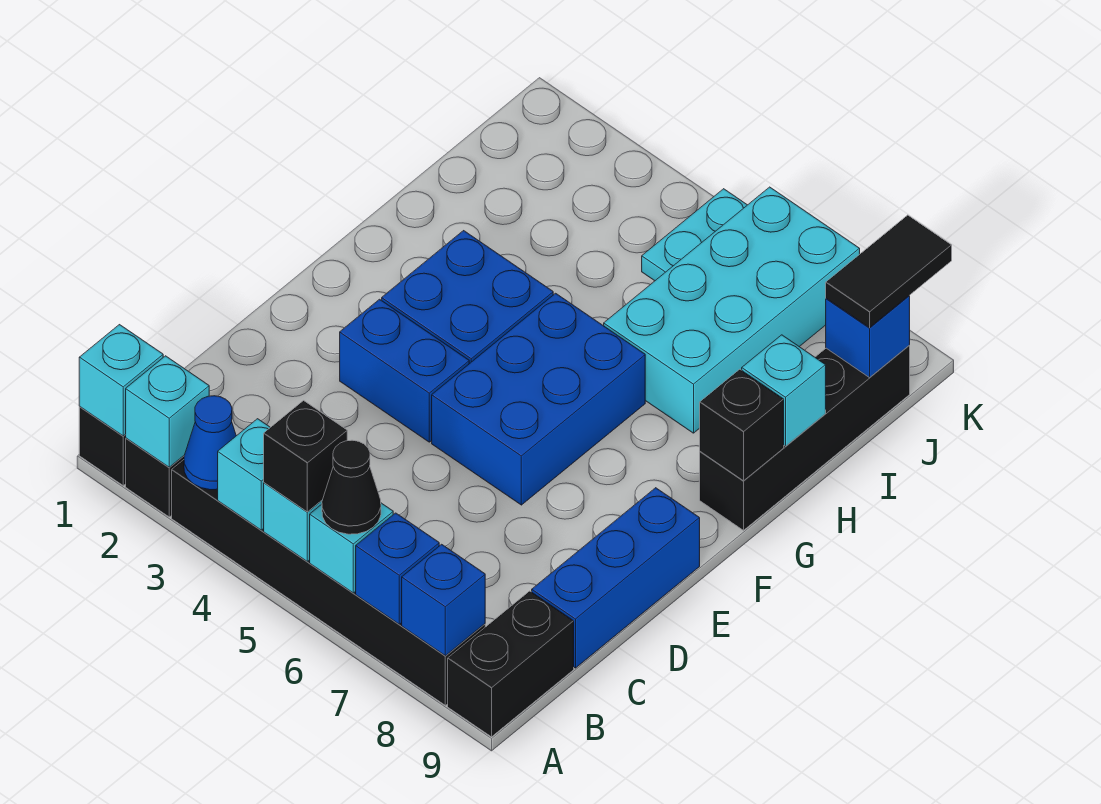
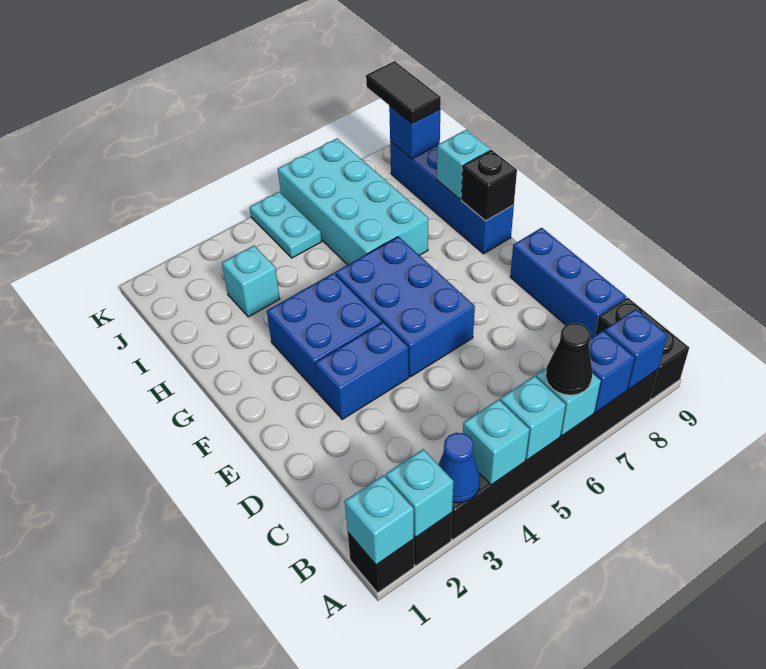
black brick A5 level 3 -> none
black brick G9:J9 level 1 -> blue brick G9:J9 level 1
none -> cyan brick I3 level 1

